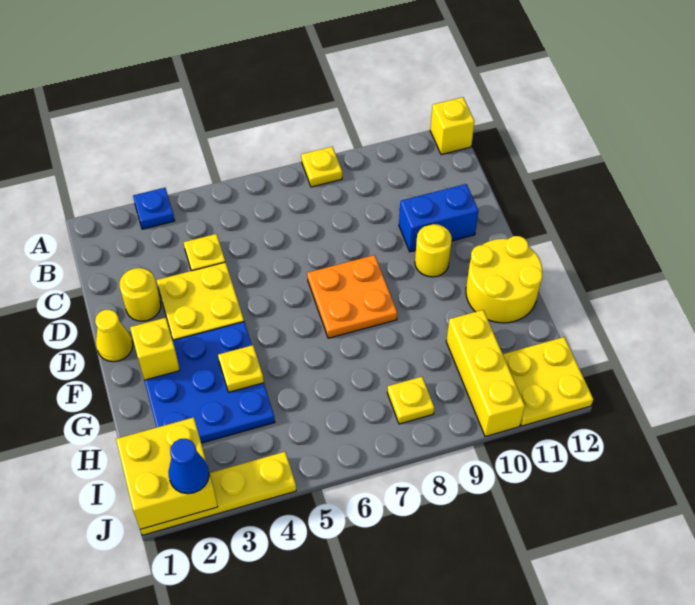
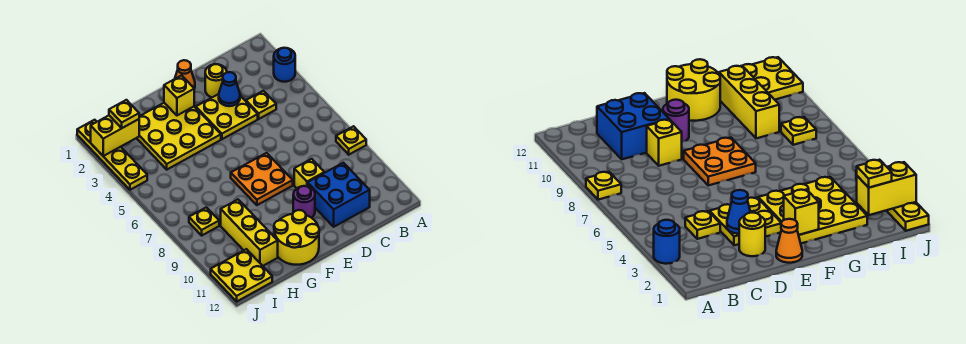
blue plate A3 level 1 -> blue round brick A3 level 1
yellow brick A12 level 1 -> yellow brick D9 level 1
blue brick D10:D11 level 1 -> blue brick C10:D11 level 1
yellow cone E1 level 1 -> orange cone E1 level 1
yellow round brick E10 level 1 -> purple round brick E10 level 1
blue plate F2:H4 level 1 -> yellow plate F2:H4 level 1
yellow plate G4 level 2 -> yellow plate I2 level 3
yellow brick H10:J10 level 1 -> yellow brick H9:H11 level 1
yellow brick I1:J2 level 2 -> yellow brick I2:J2 level 2
blue cone J2 level 3 -> blue cone D3 level 2

